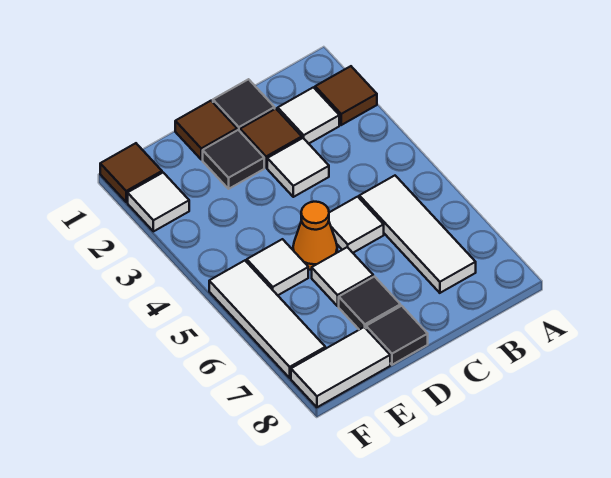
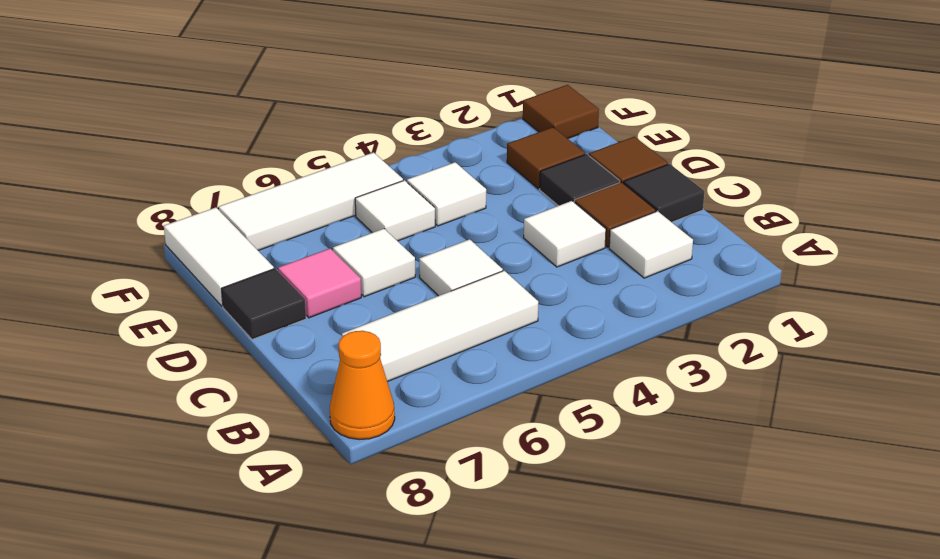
brown tile A2 level 1 -> brown tile E2 level 1
orange cone D5 level 1 -> orange cone A8 level 1
black tile D7 level 1 -> pink tile D7 level 1
white tile F2 level 1 -> white tile E4 level 1

